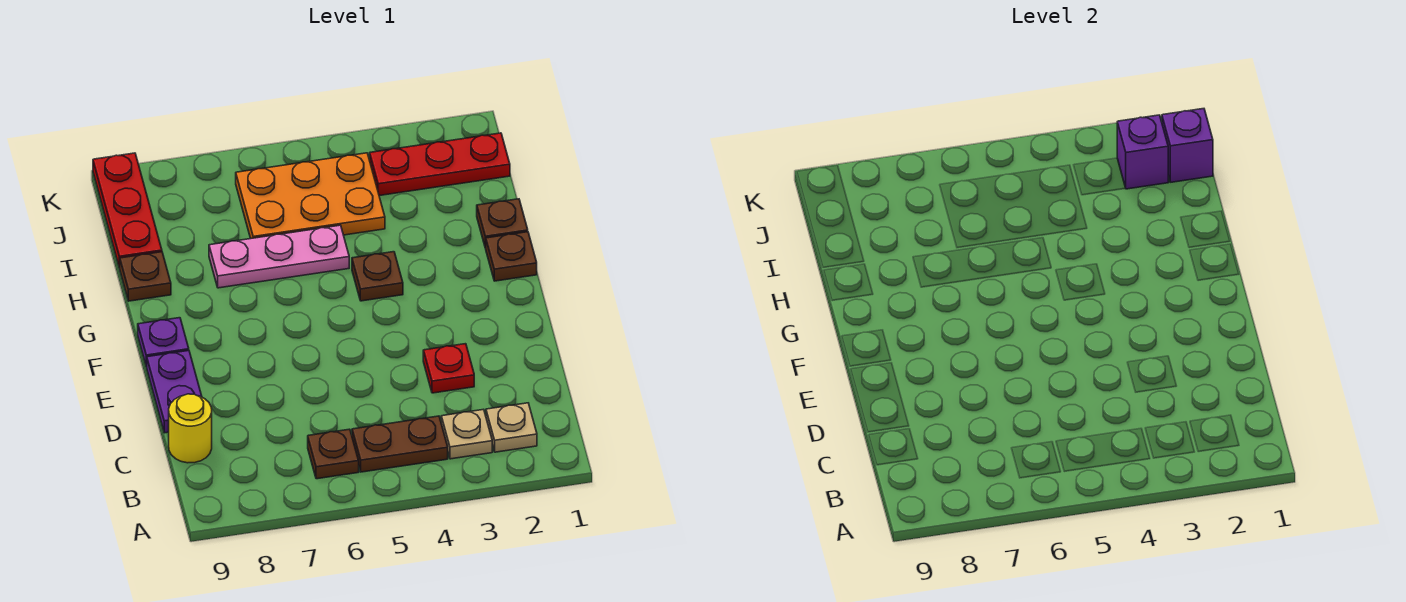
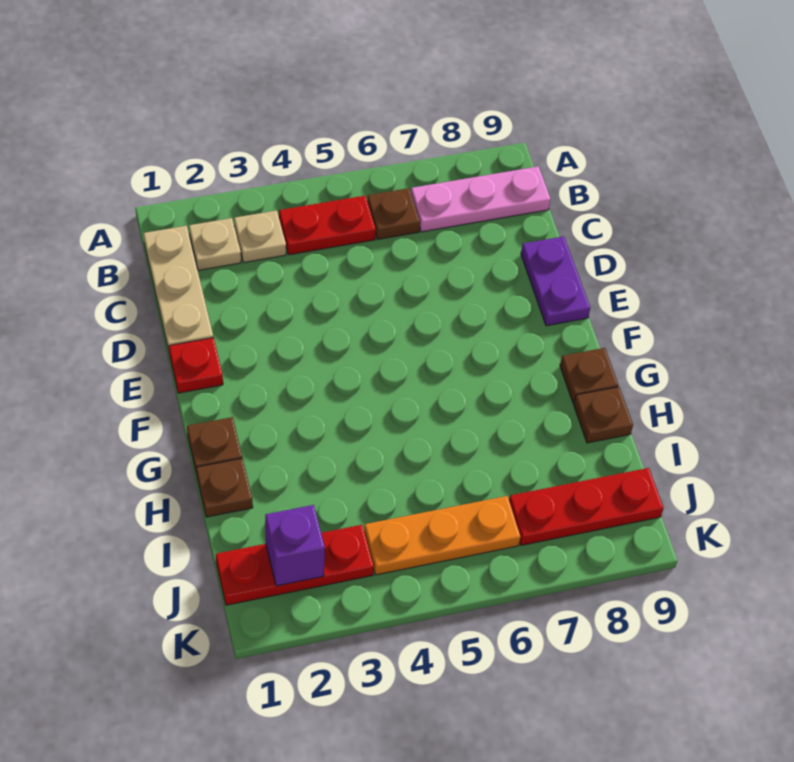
none -> tan plate B1:D1 level 1
brown plate B4:B5 level 1 -> red plate B4:B5 level 1
yellow round brick C9 level 1 -> none
red plate D3 level 1 -> red plate E1 level 1
purple plate F9 level 1 -> none
brown plate G4 level 1 -> brown plate G9 level 1
pink plate H5:H7 level 1 -> pink plate B7:B9 level 1
orange plate I4:J6 level 1 -> orange plate J4:J6 level 1
red plate I9:K9 level 1 -> red plate J7:J9 level 1
purple brick J1 level 2 -> none

